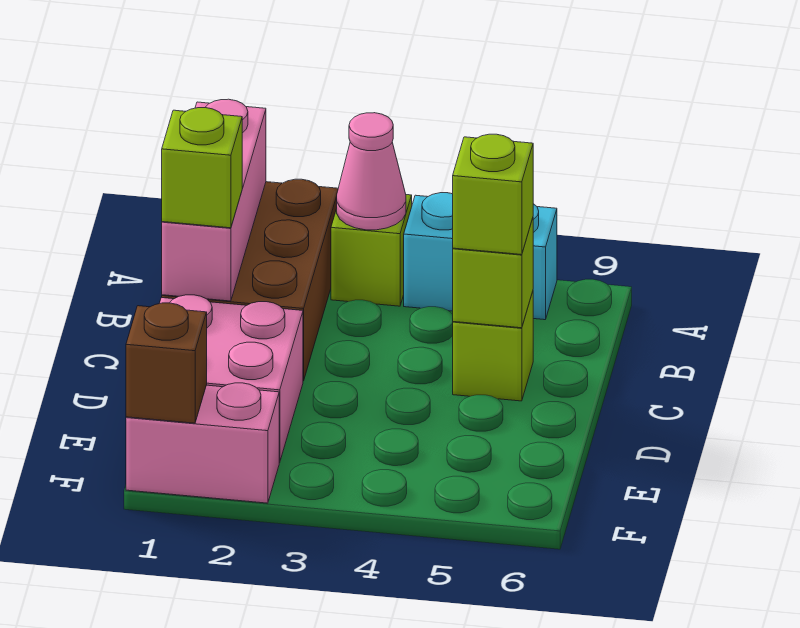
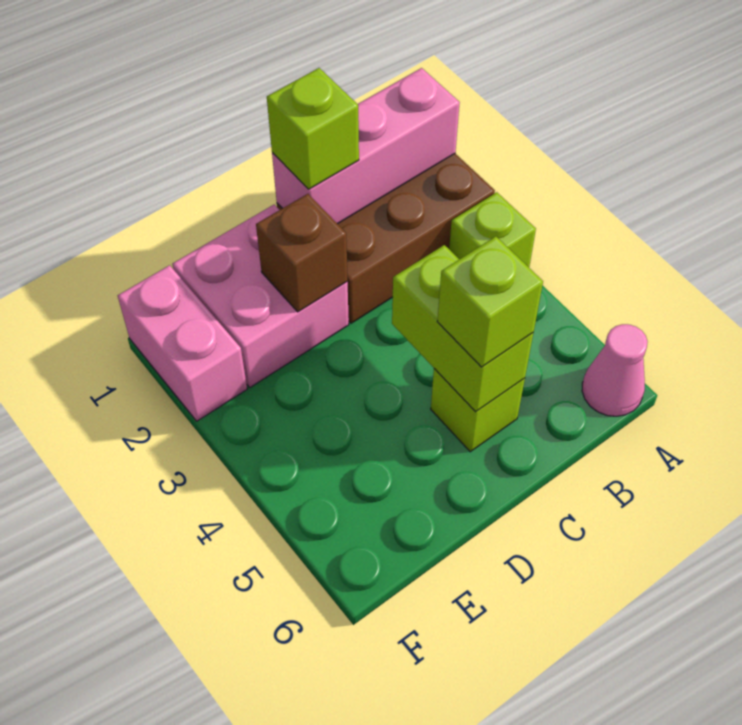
pink cone A3 level 2 -> pink cone A6 level 1
cyan brick A4:A5 level 1 -> none
lime brick C5 level 2 -> lime brick C4:C5 level 2
brown brick F1 level 2 -> brown brick D2 level 2

